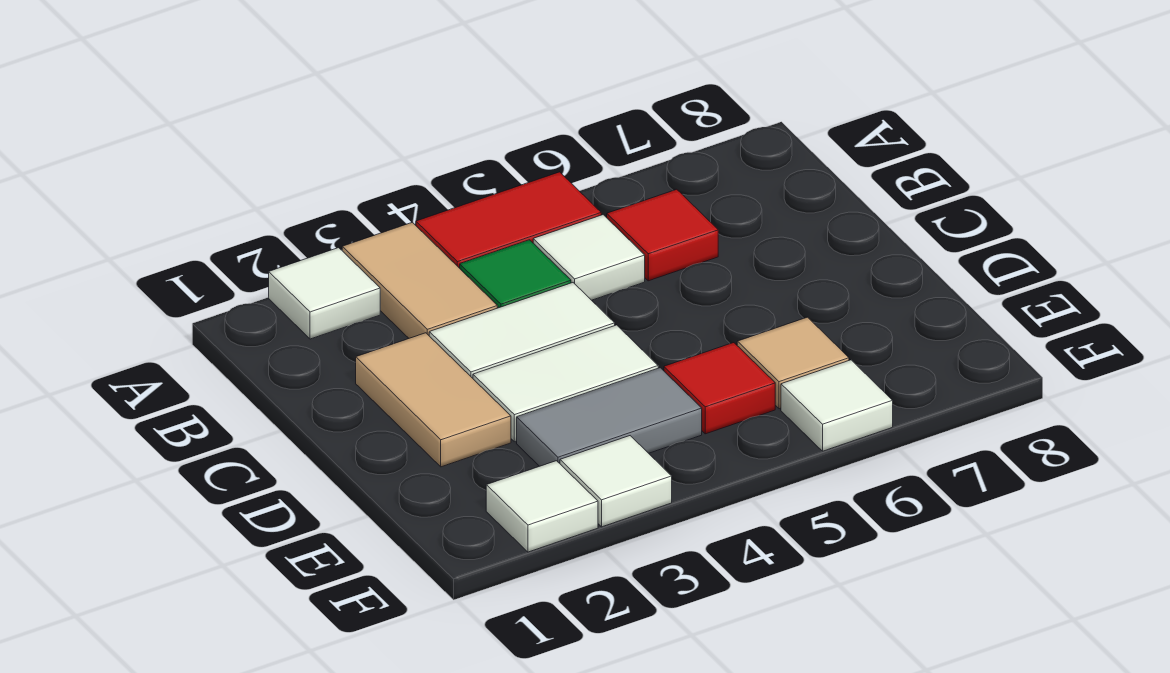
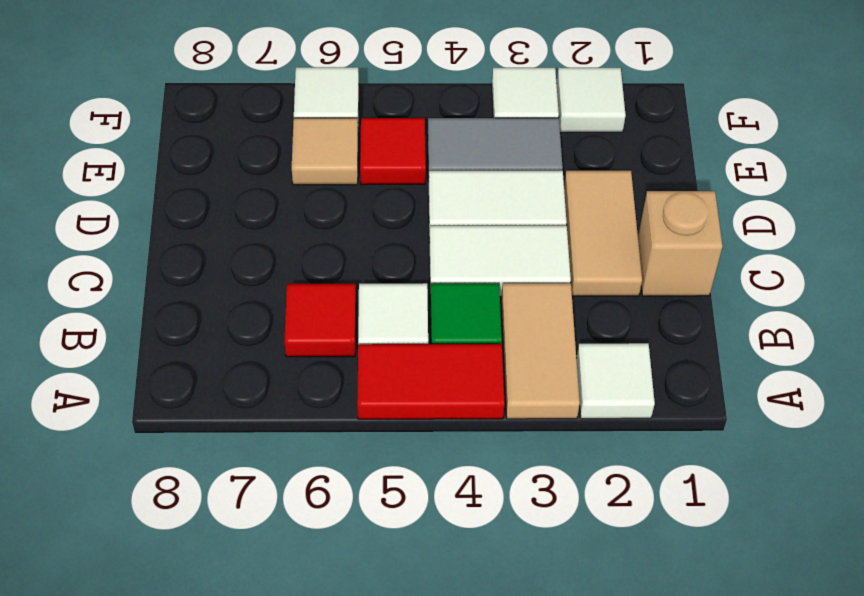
none -> tan brick C1 level 1

